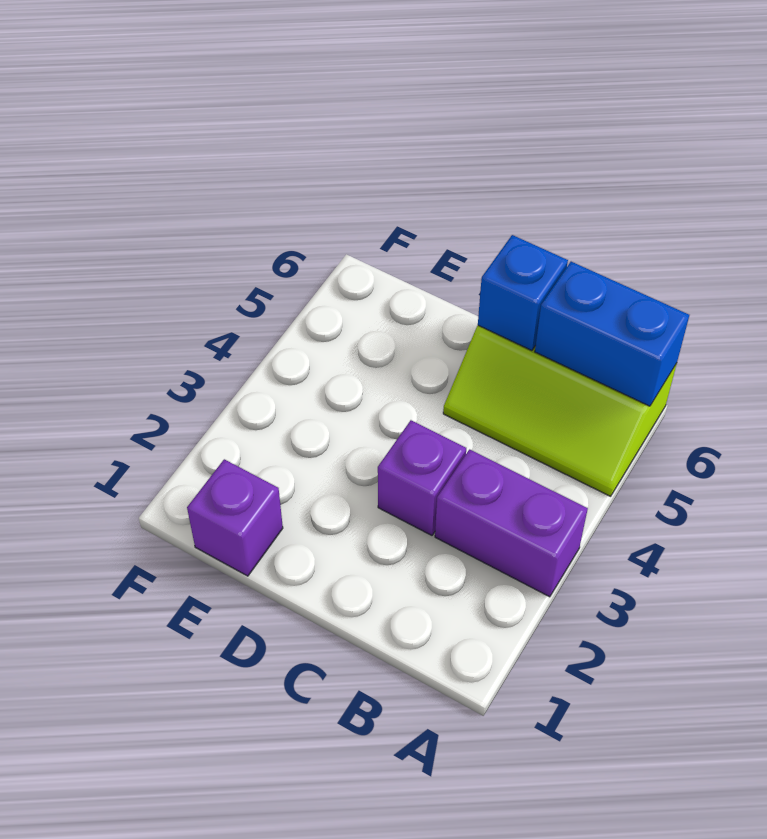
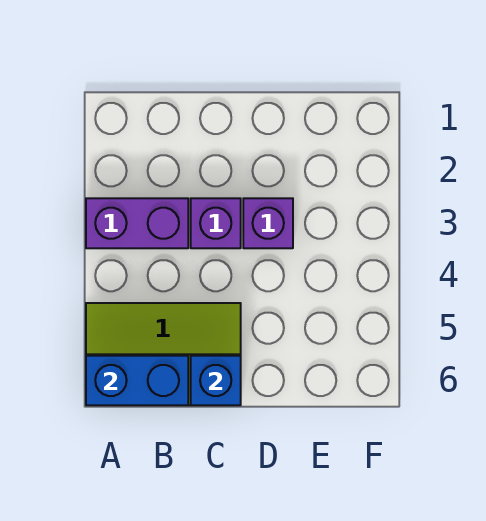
purple brick E1 level 1 -> purple brick D3 level 1

